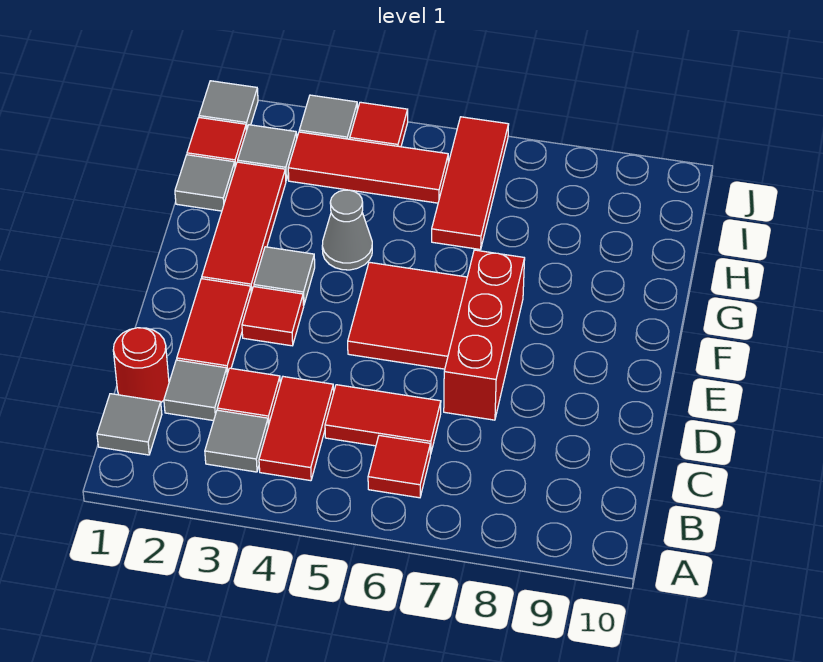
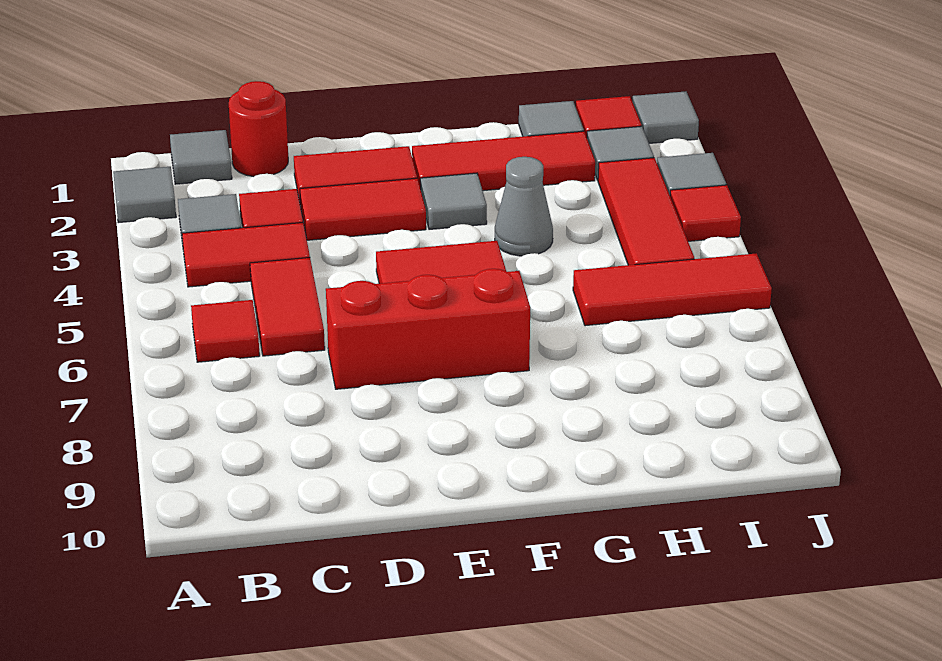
grey tile C2 level 1 -> grey tile A2 level 1
red tile E3 level 1 -> red tile D3:E3 level 1

